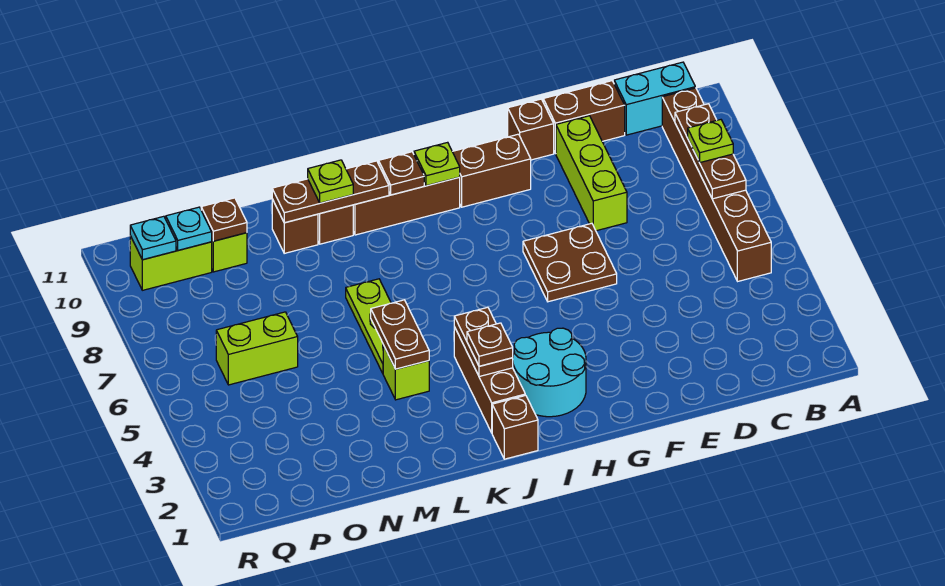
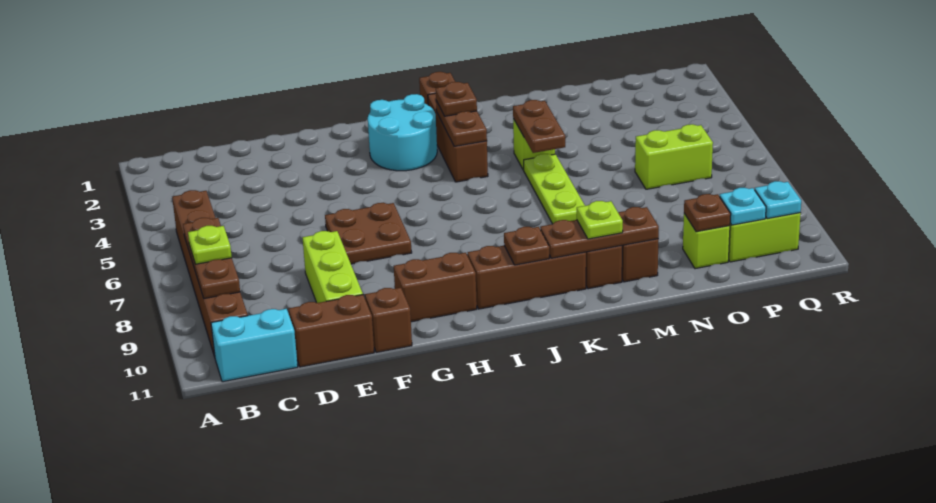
lime plate I10 level 2 -> none

